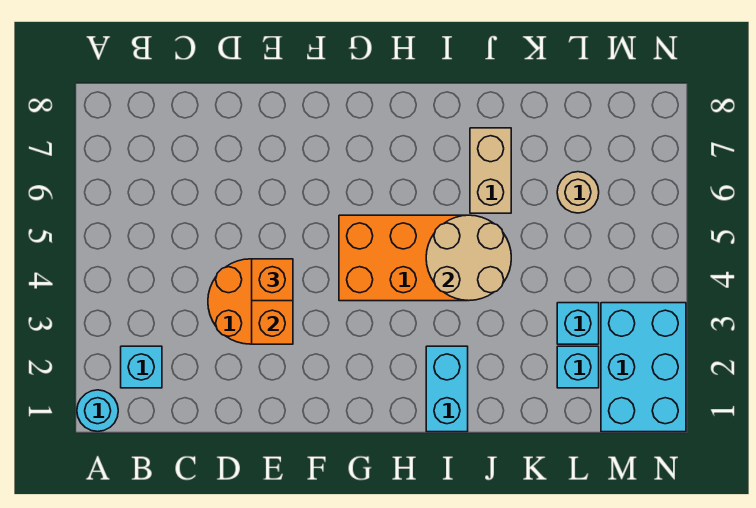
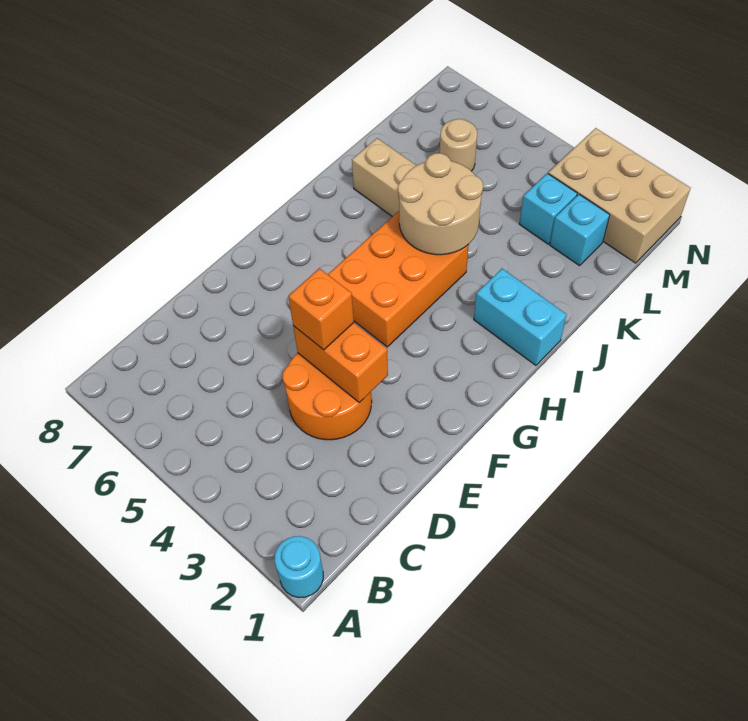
cyan brick B2 level 1 -> none
cyan brick M1:N3 level 1 -> tan brick M1:N3 level 1

